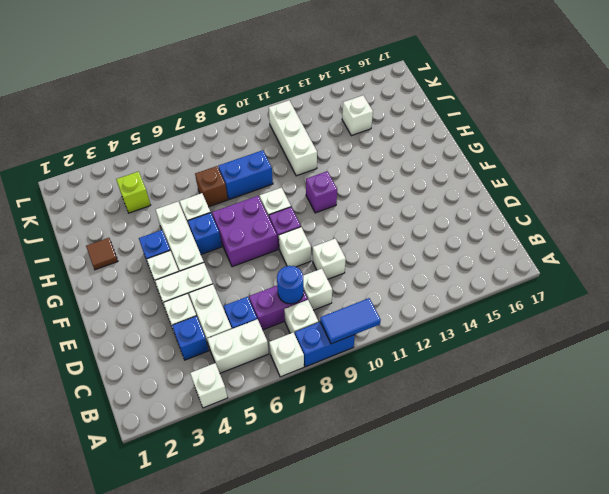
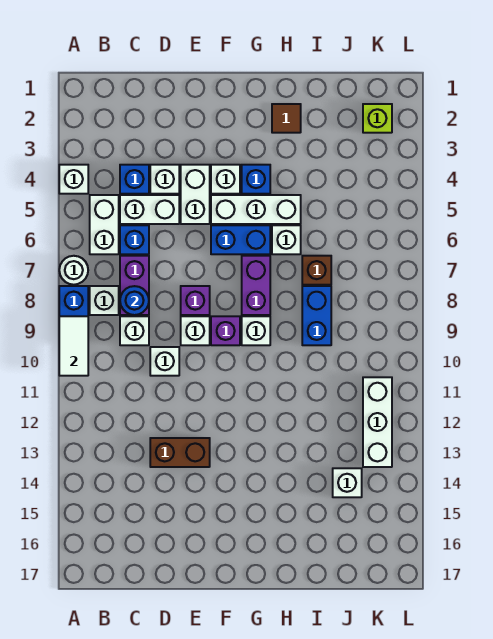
white brick A7 level 1 -> white round brick A7 level 1
blue tile A9:A10 level 2 -> white tile A9:A10 level 2
none -> brown brick D13:E13 level 1
purple brick F7:G8 level 1 -> purple brick G7:G8 level 1
blue brick G6 level 1 -> blue brick F6:G6 level 1
purple brick G11 level 1 -> purple brick E8 level 1
white brick I11:K11 level 1 -> white brick K11:K13 level 1
lime brick J4 level 1 -> lime brick K2 level 1

